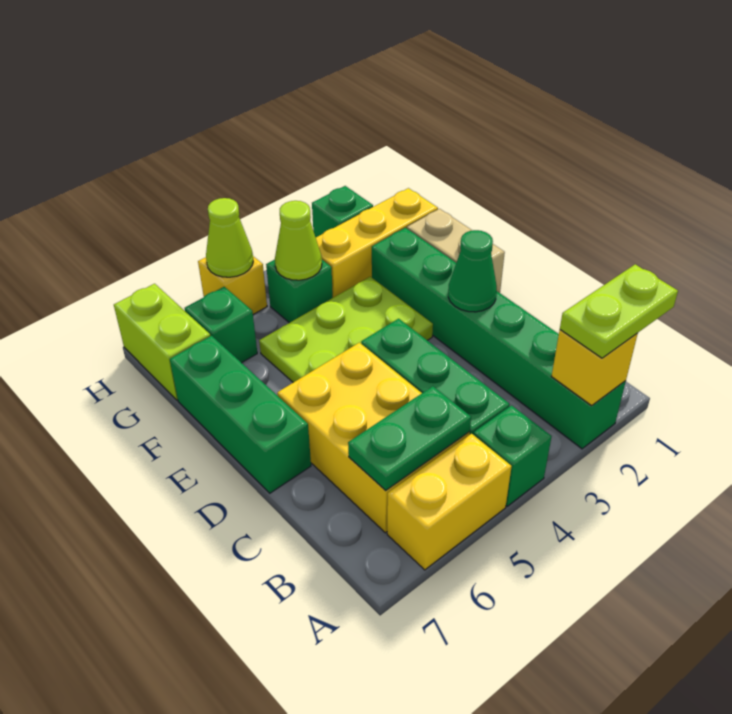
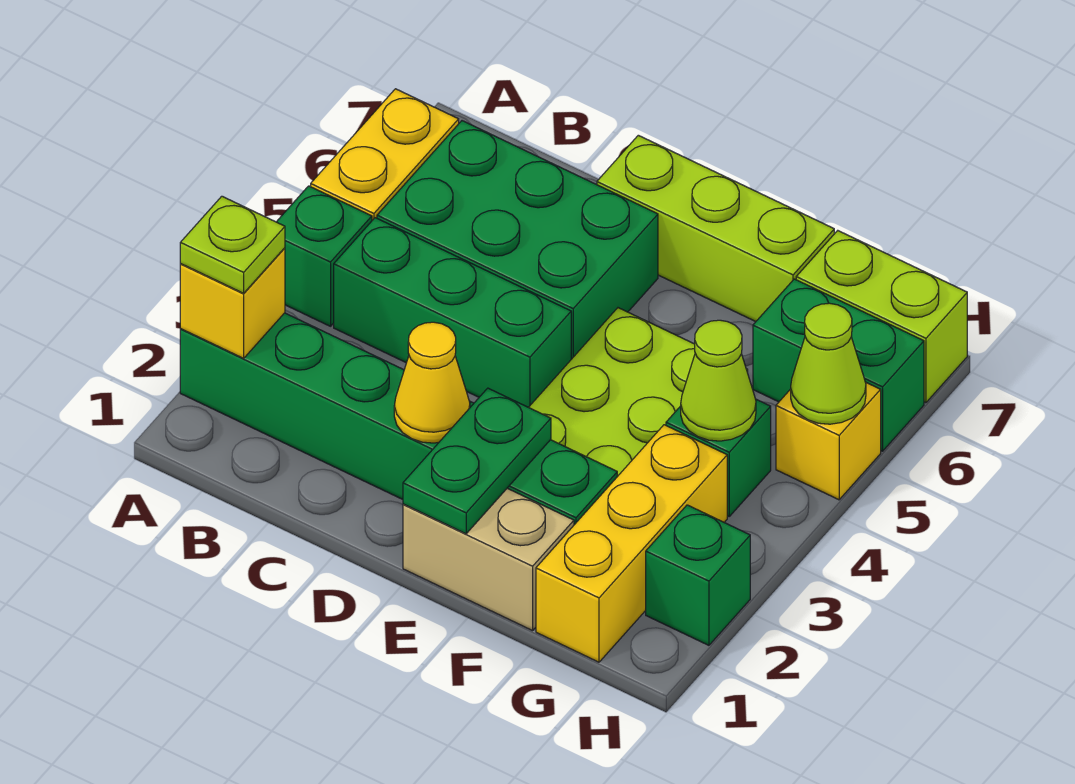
lime plate A1:A2 level 3 -> lime plate A2 level 3
yellow brick B5:D6 level 1 -> green brick B5:D6 level 1
green plate B5:B6 level 2 -> green plate E1:E2 level 2
green cone D2 level 2 -> yellow cone D2 level 2
green brick D7:F7 level 1 -> lime brick D7:F7 level 1
green brick G6 level 1 -> green brick G6:H6 level 1

